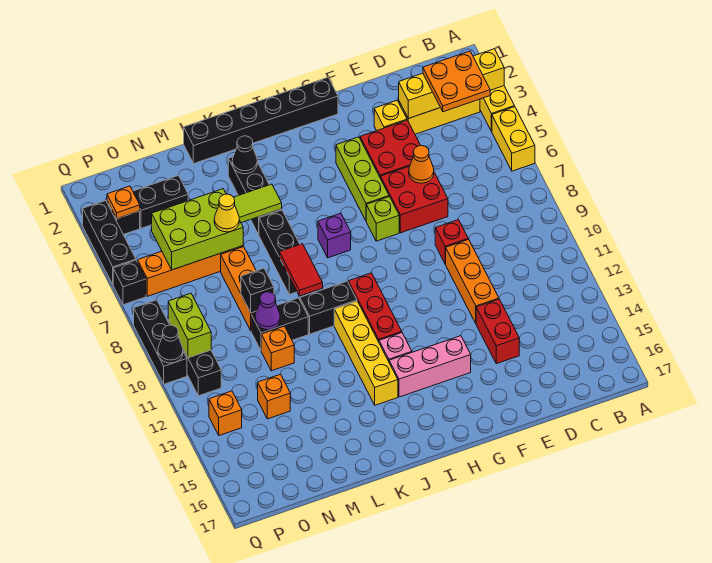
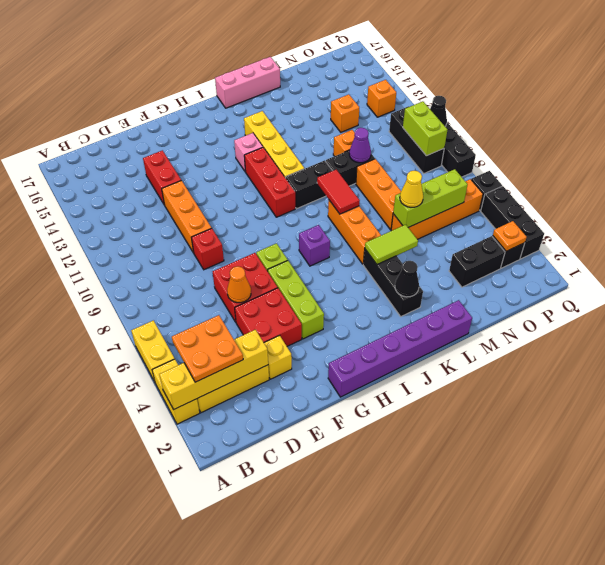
black brick G1:L1 level 1 -> purple brick G1:L1 level 1
pink brick G14:I14 level 1 -> pink brick J17:L17 level 1
black brick K6:K8 level 1 -> orange brick K6:K8 level 1
lime brick M5:O6 level 2 -> lime brick M6:O6 level 2
black brick M9 level 2 -> none

